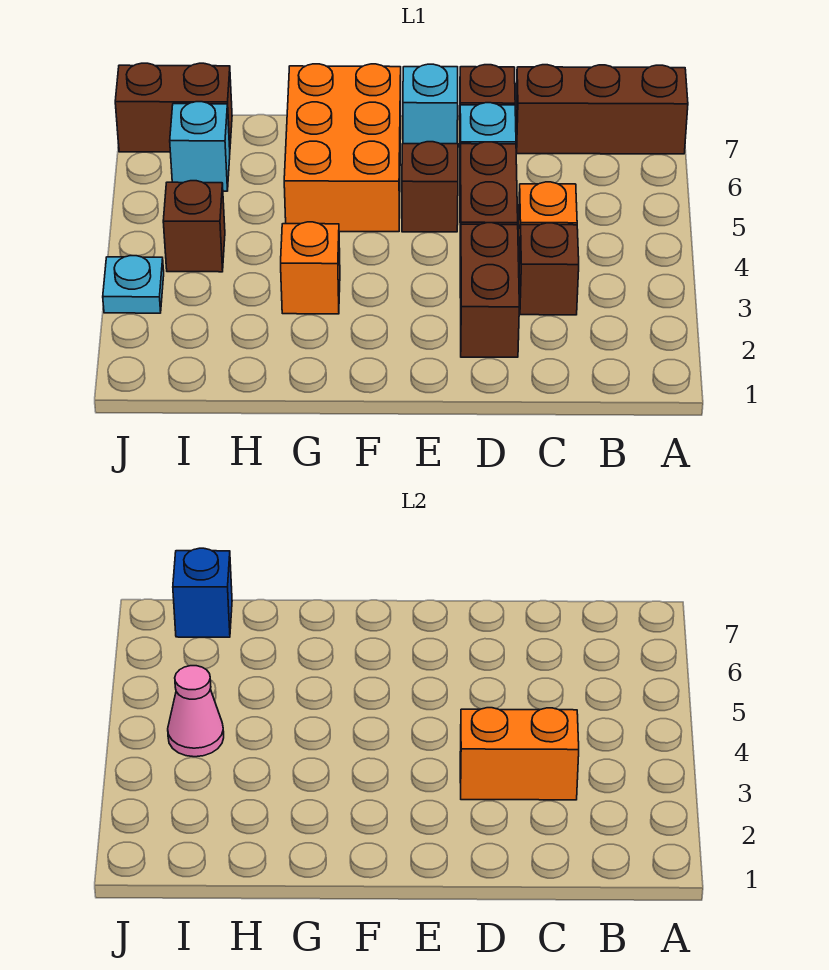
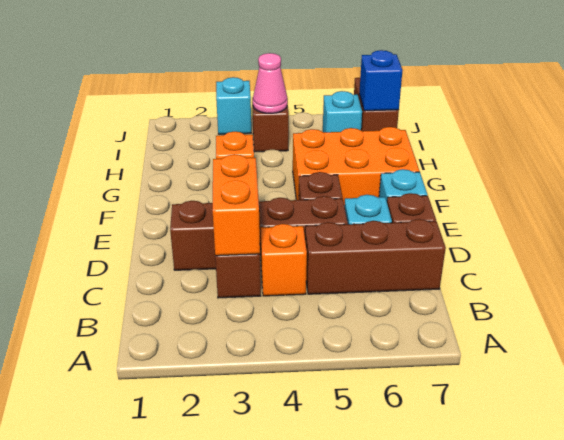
brown brick A7:C7 level 1 -> brown brick C5:C7 level 1
cyan plate J3 level 1 -> cyan brick J3 level 1

